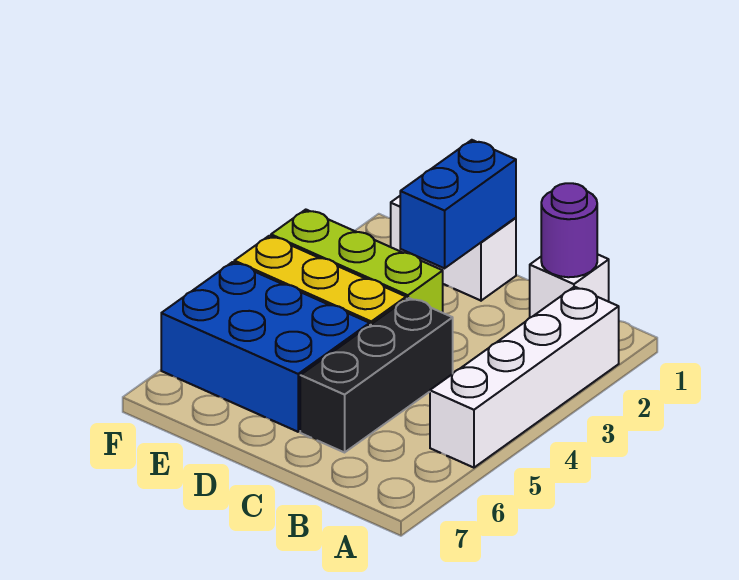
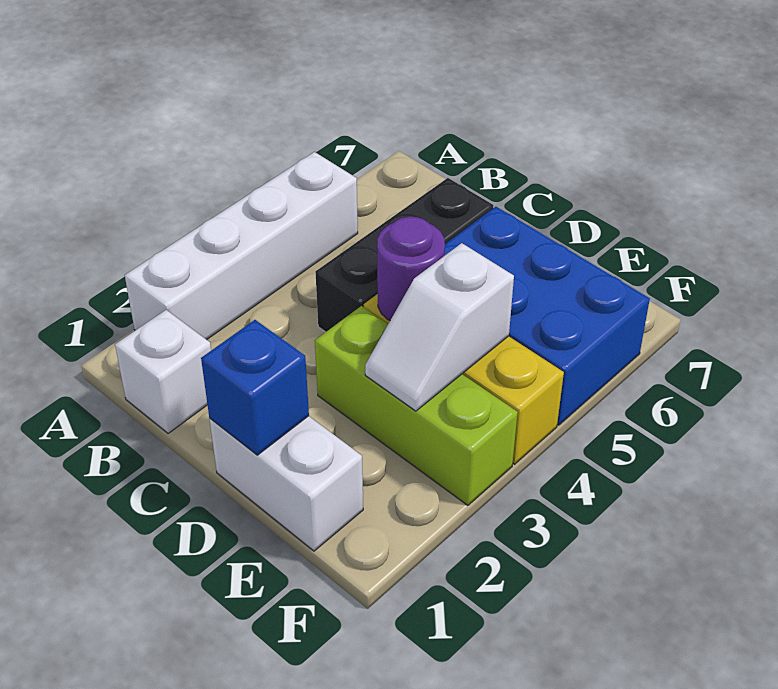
purple round brick B1 level 2 -> purple round brick D4 level 2
blue brick D1:D2 level 2 -> blue brick D1 level 2
none -> white slope E3:E4 level 2 top 4

